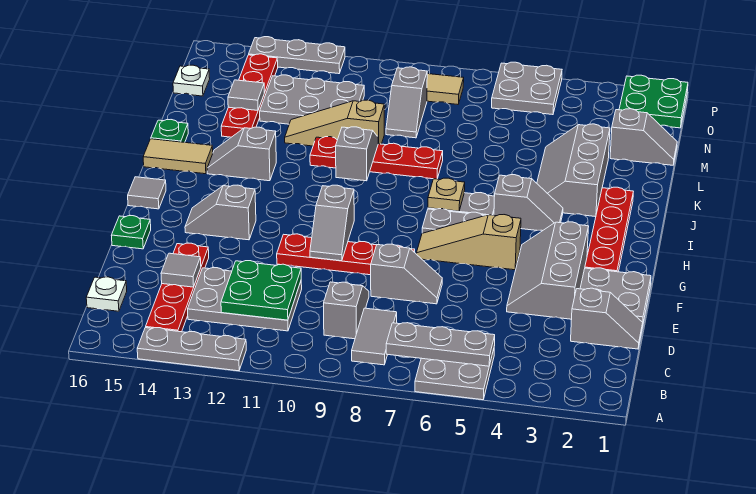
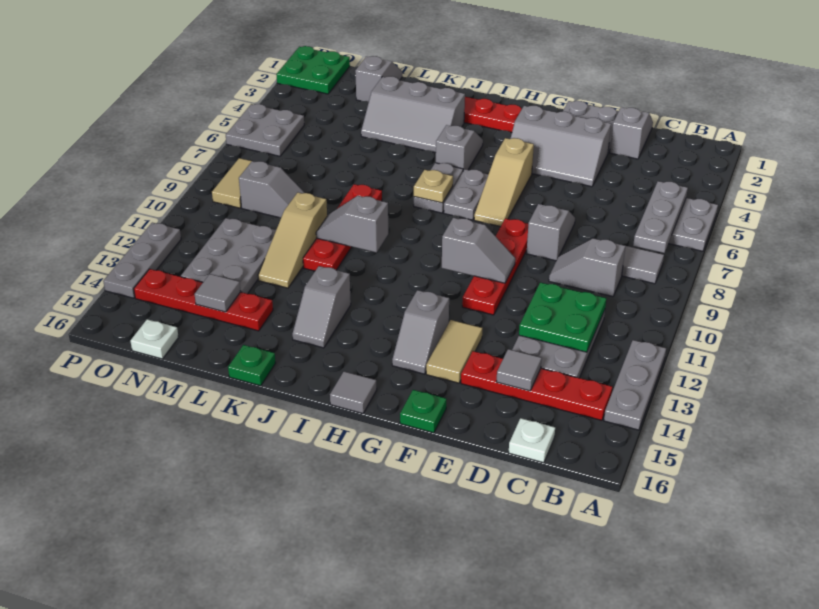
tan tile J15:J16 level 1 -> tan tile F13:F14 level 1

